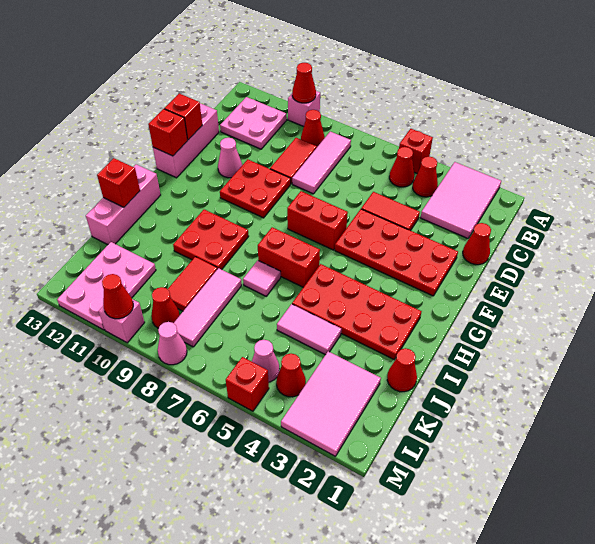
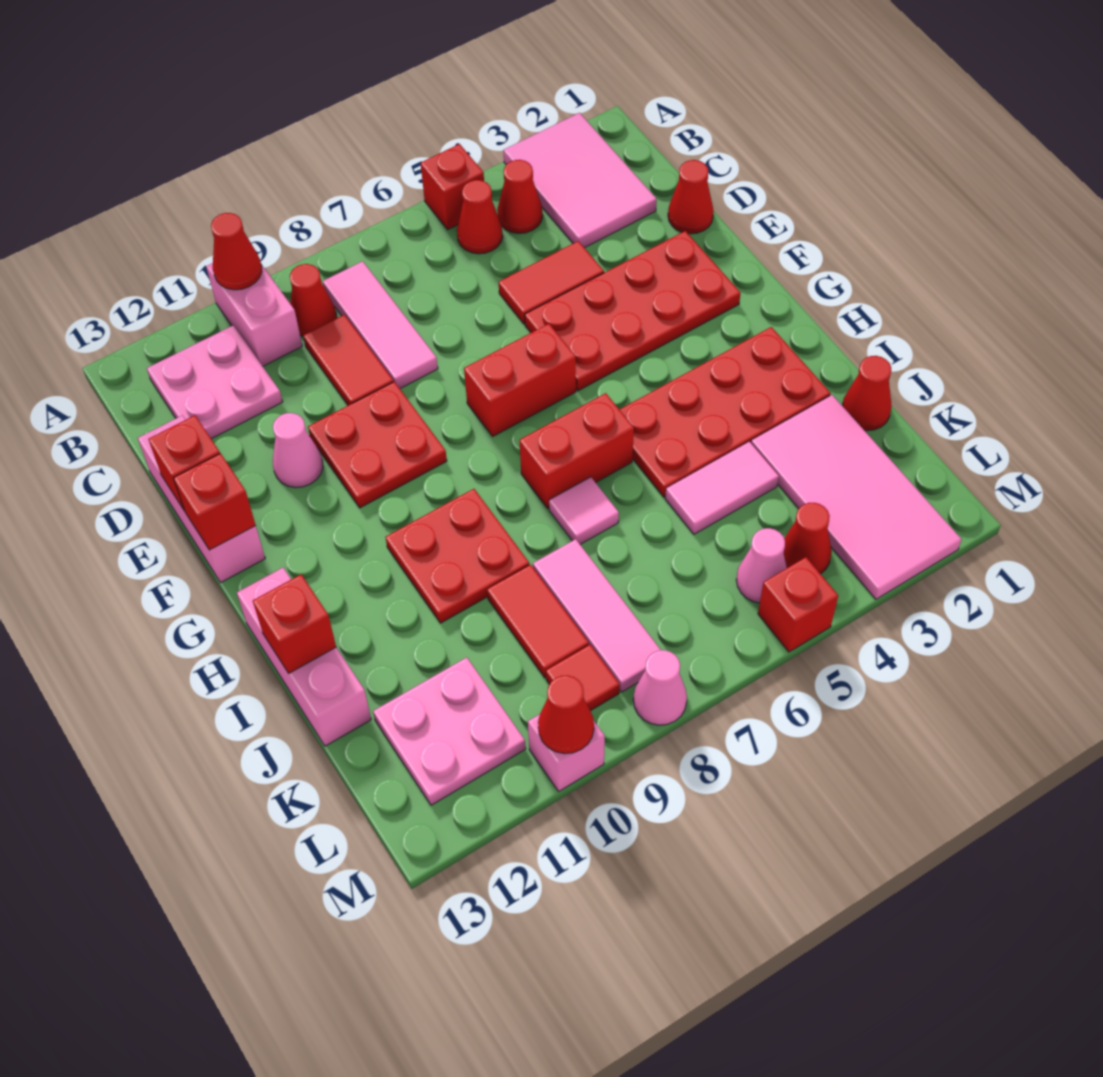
pink brick A10 level 1 -> pink brick A10:B10 level 1
pink tile K2:M3 level 1 -> pink tile J2:M3 level 1
pink plate K11:M12 level 1 -> pink plate K11:L12 level 1
red cone L9 level 1 -> red tile L9 level 1

